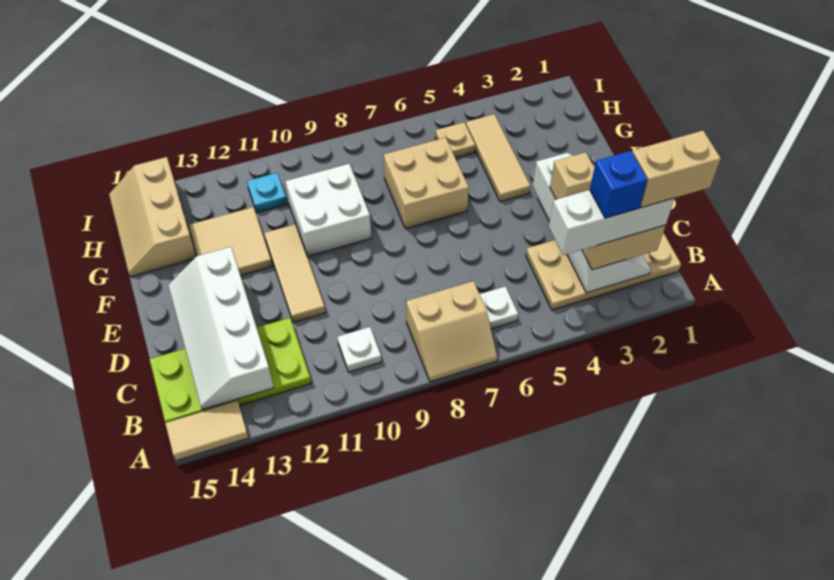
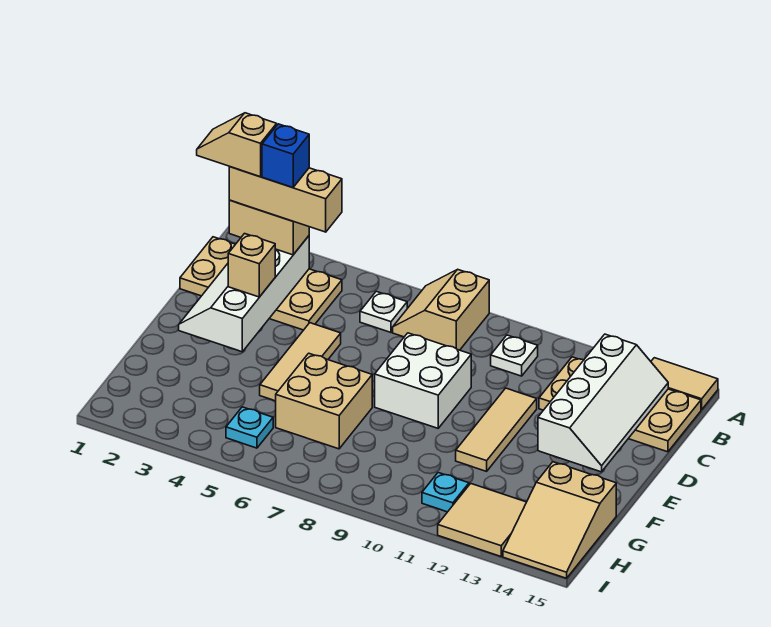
tan slope A7:B8 level 1 top B -> tan slope A7:B8 level 1 top 8
tan brick B1:B2 level 5 -> tan slope B1:B2 level 5 top 2
white brick B2:B4 level 4 -> tan brick B2:B4 level 4
lime plate B12:C15 level 1 -> tan plate B12:C15 level 1
tan tile F4:H4 level 1 -> tan tile D5:F5 level 1
white brick F9:G10 level 1 -> white brick D8:E9 level 1
tan tile F12:G13 level 1 -> tan tile H12:I13 level 1
tan slope G14:I15 level 1 top 14 -> tan slope G14:I15 level 1 top G
tan plate H5 level 1 -> cyan plate H5 level 1

